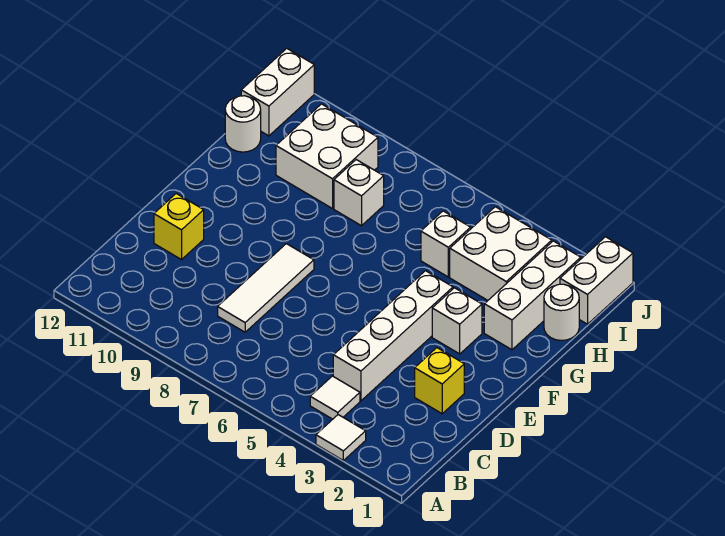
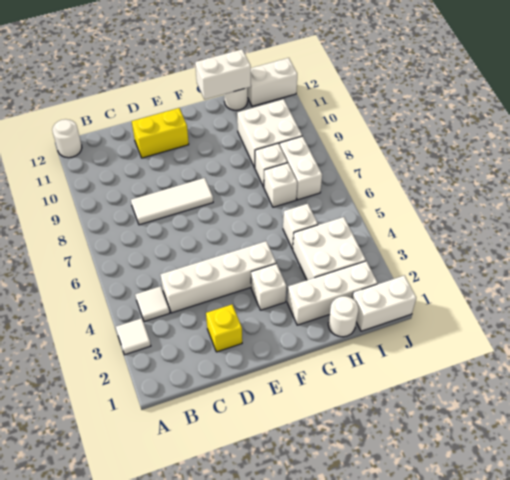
none -> white round brick A12 level 1
yellow brick D11 level 1 -> yellow brick D11:E11 level 1
none -> white brick G12:H12 level 2
none -> white brick H7 level 1
none -> white brick I7:I8 level 1

